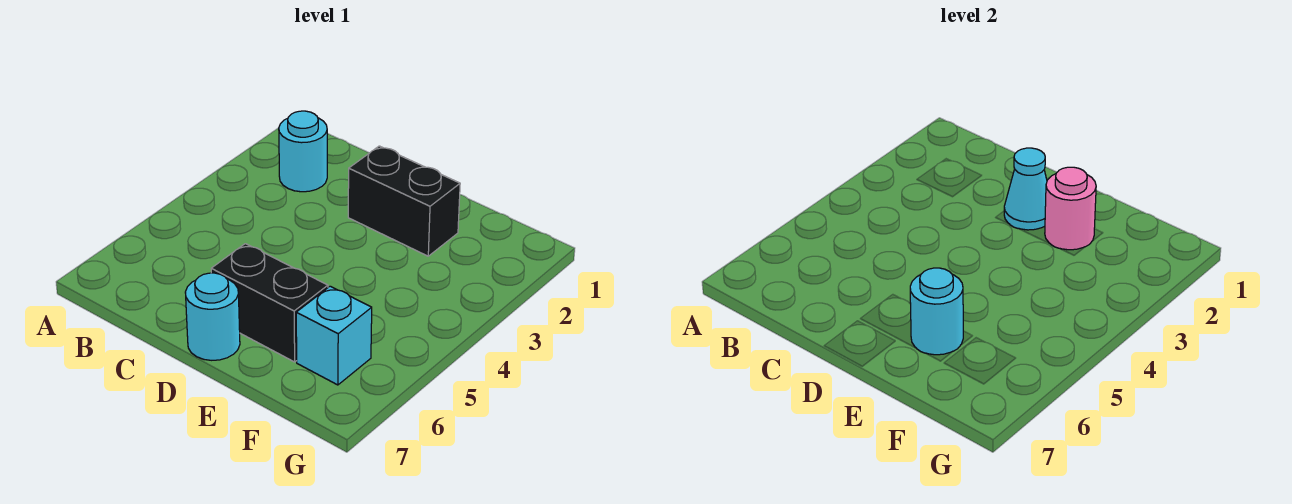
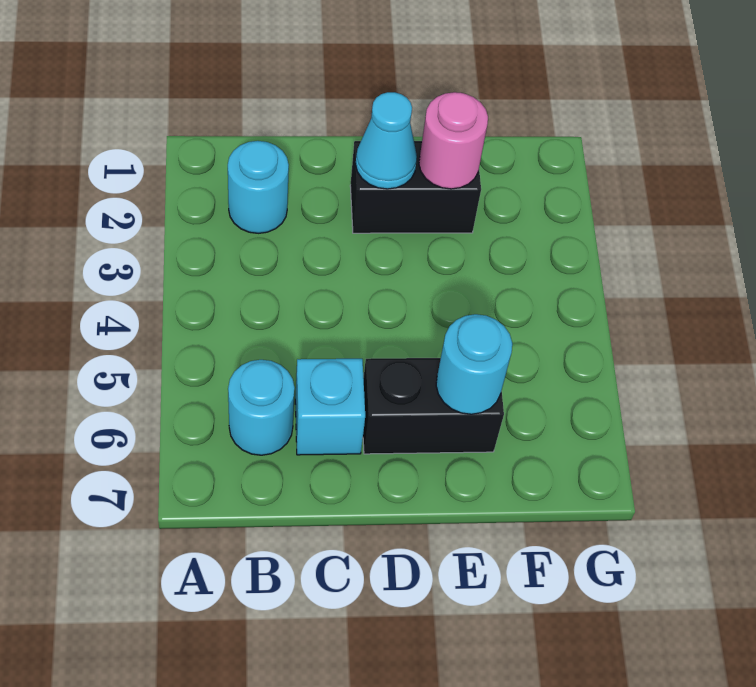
cyan round brick D7 level 1 -> cyan round brick B6 level 1
cyan brick F6 level 1 -> cyan brick C6 level 1

